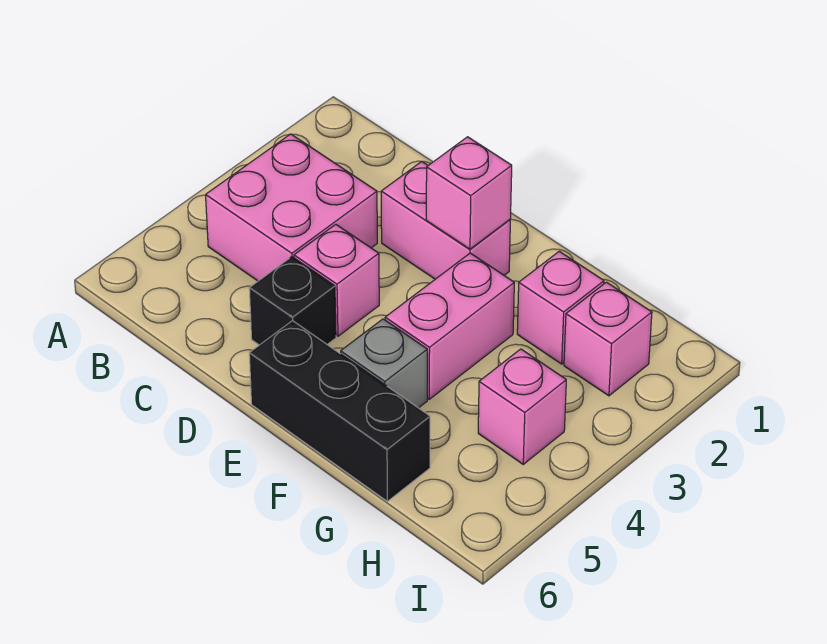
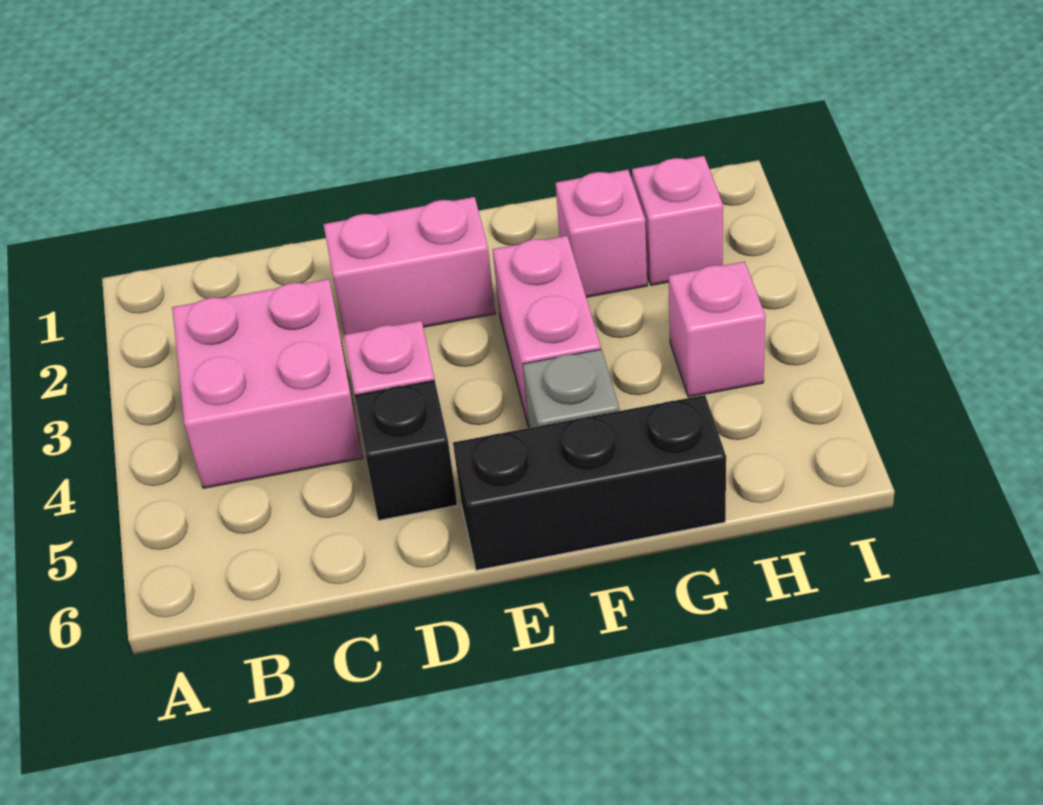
pink brick E2 level 2 -> none

